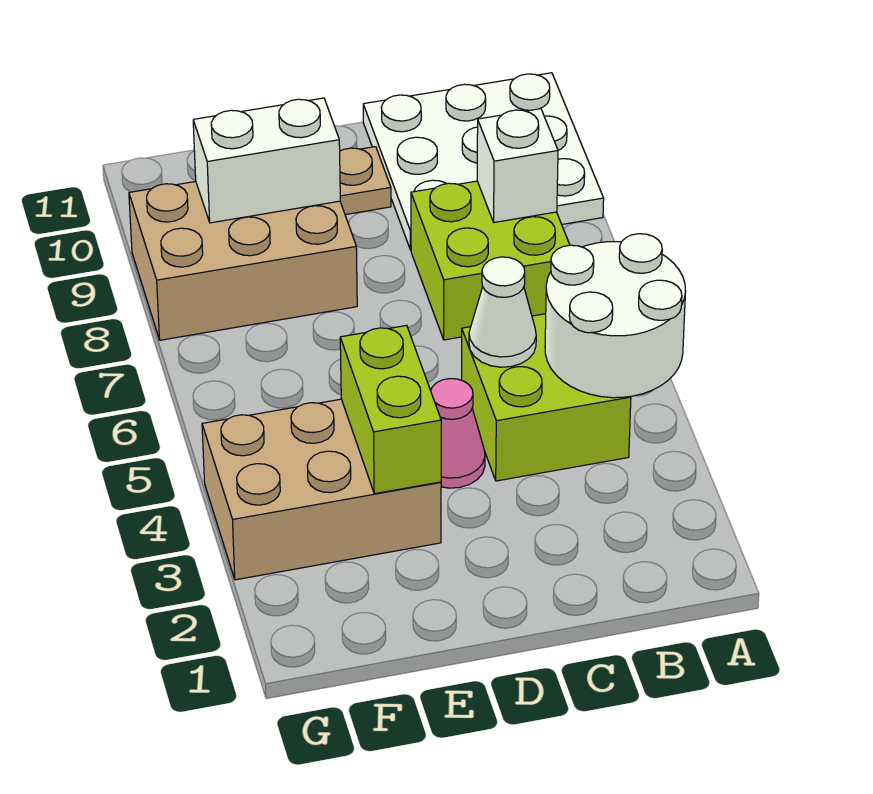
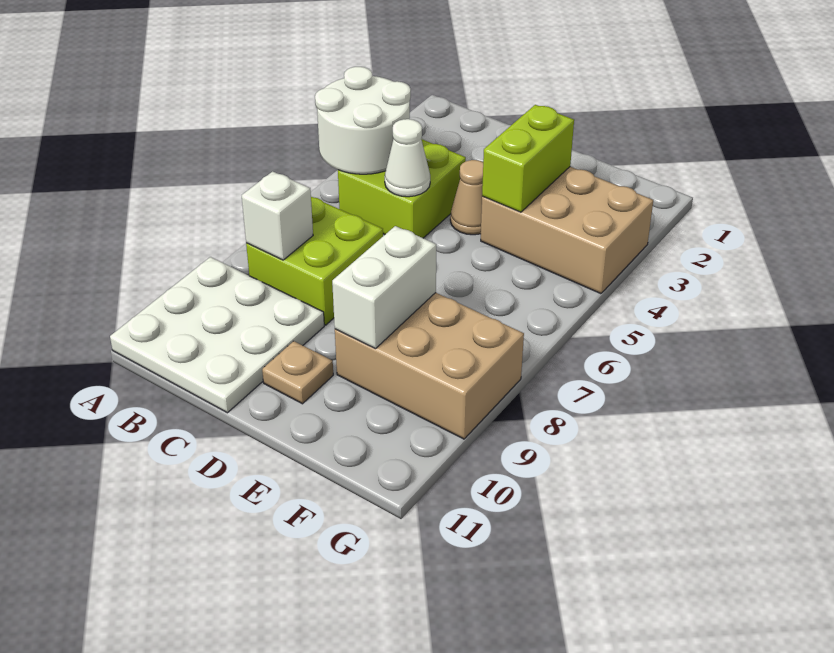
pink cone D4 level 1 -> tan cone D4 level 1
white brick E9:F9 level 2 -> white brick E8:E9 level 2

